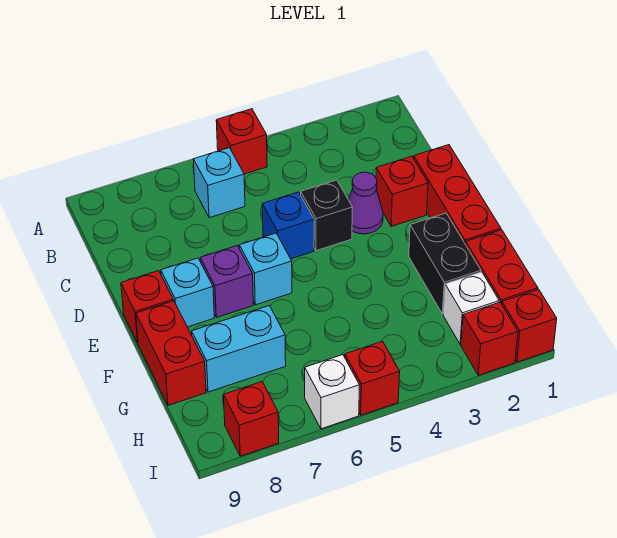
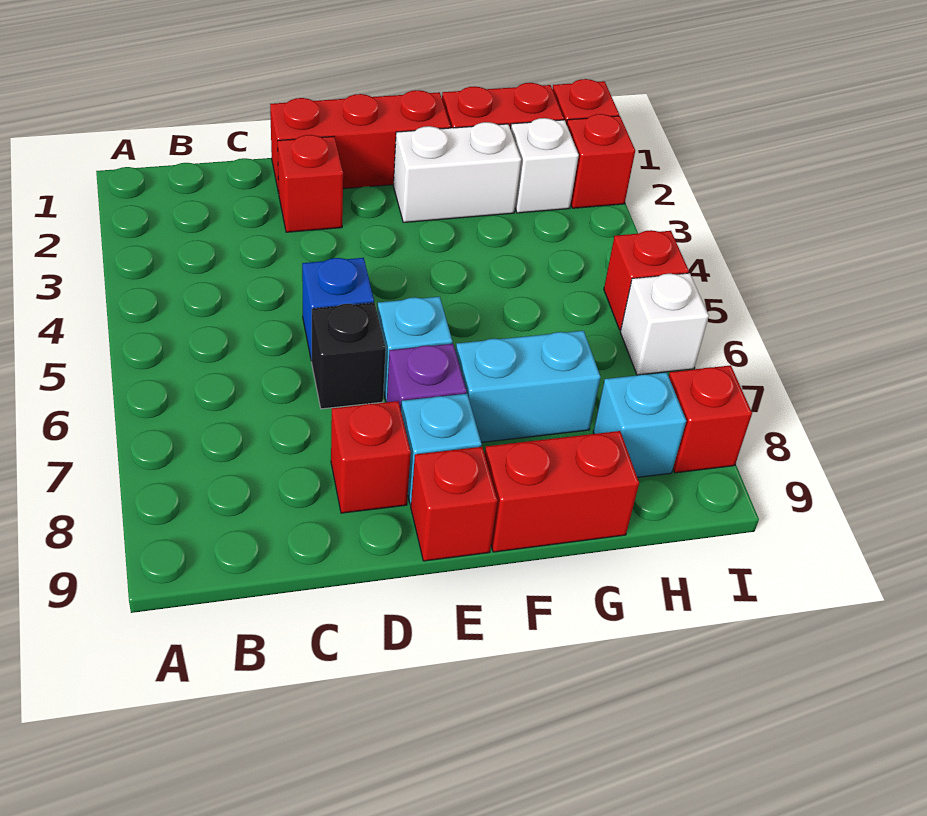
red brick A5 level 1 -> red brick D8 level 1
cyan brick B6 level 1 -> cyan brick H8 level 1
purple cone D3 level 1 -> none
black brick D4 level 1 -> black brick D6 level 1
black brick F2:G2 level 1 -> white brick F2:G2 level 1
cyan brick G7:G8 level 1 -> cyan brick F7:G7 level 1

